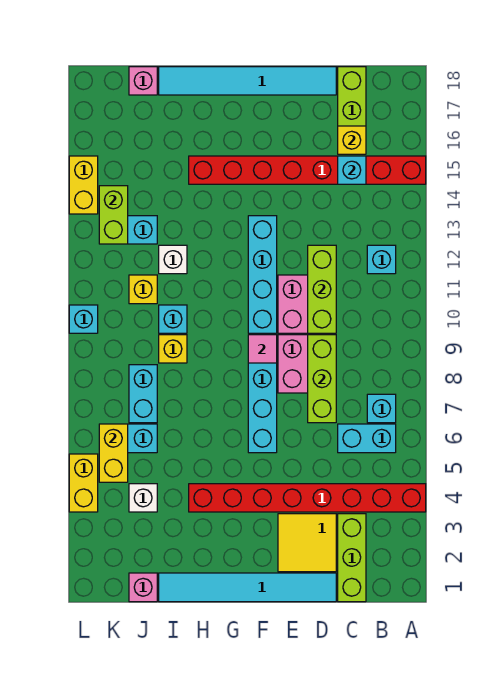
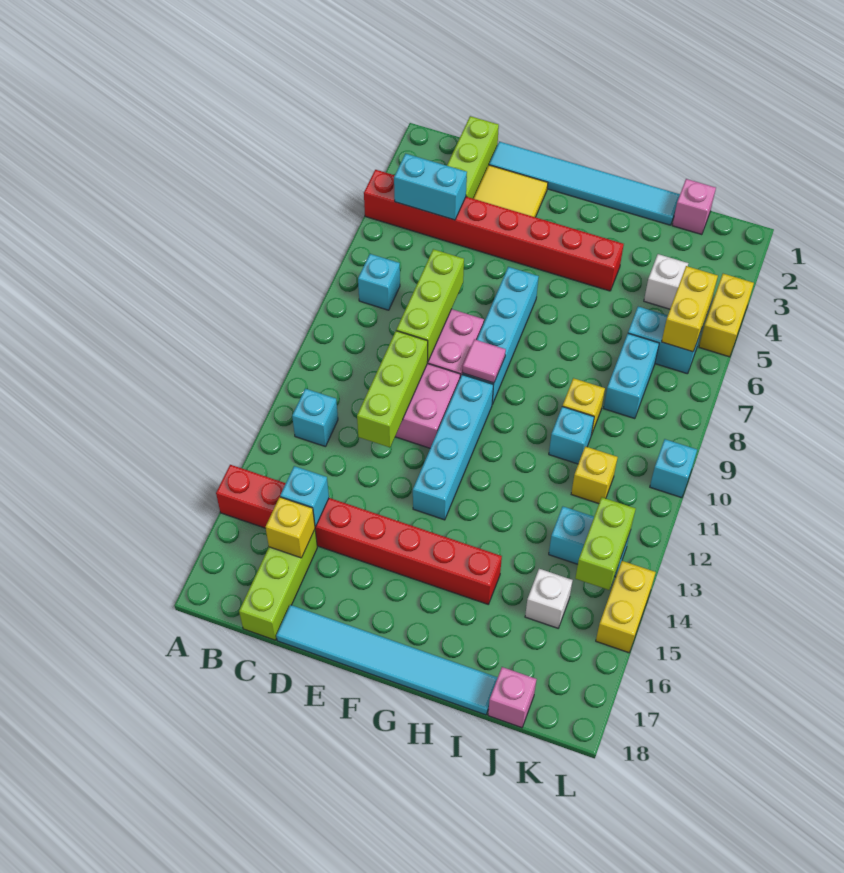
cyan brick B6:C6 level 1 -> cyan brick B4:C4 level 2
white brick I12 level 1 -> white brick J15 level 1

